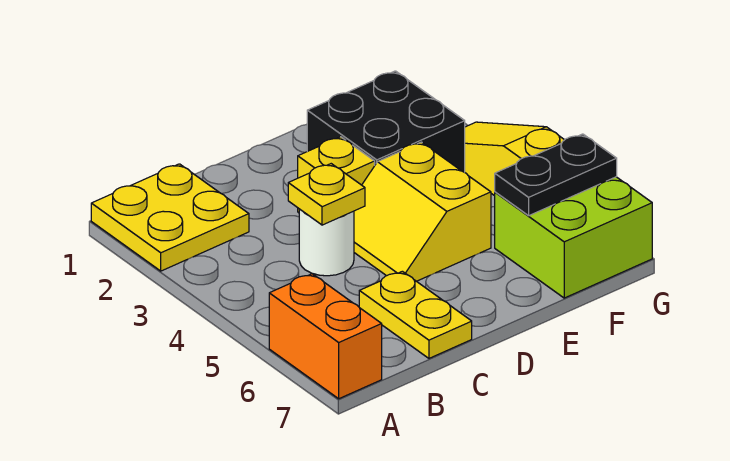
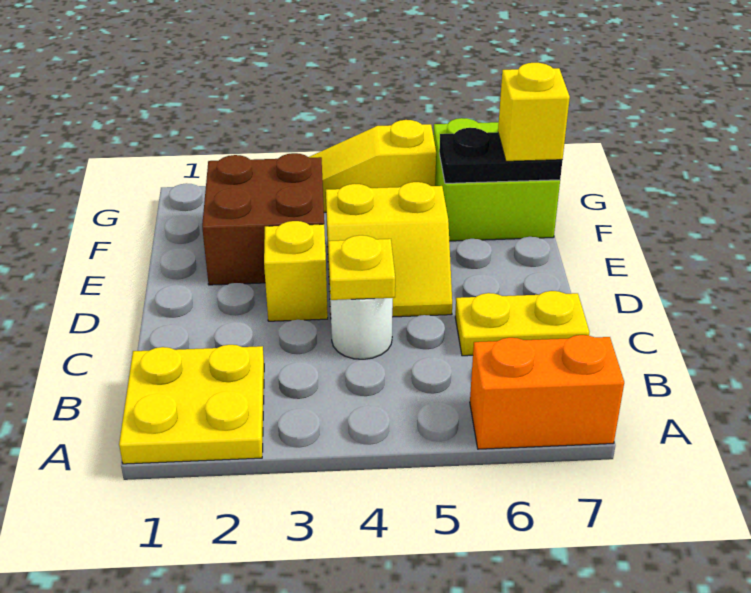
black brick E2:F3 level 1 -> brown brick E2:F3 level 1
black plate F6:G6 level 2 -> black plate F6:F7 level 2
none -> yellow brick F7 level 3

